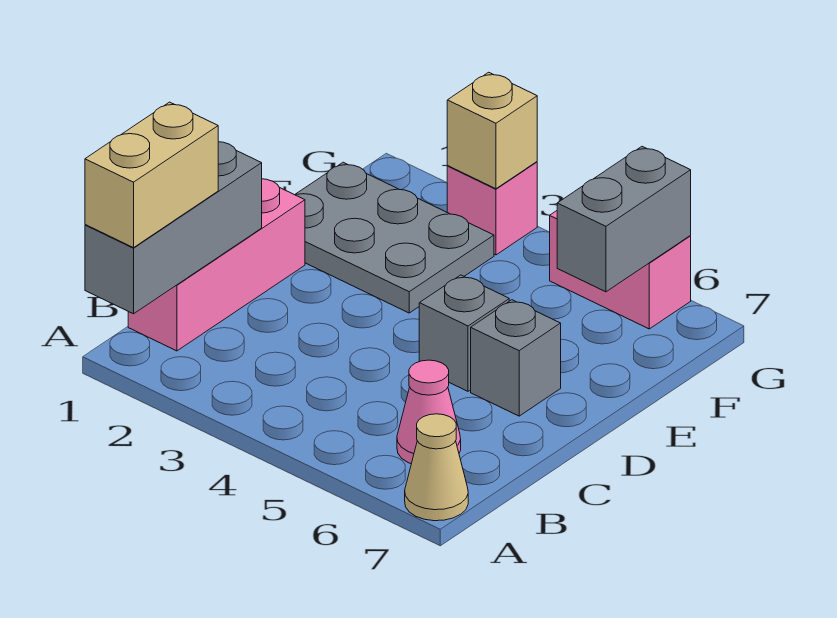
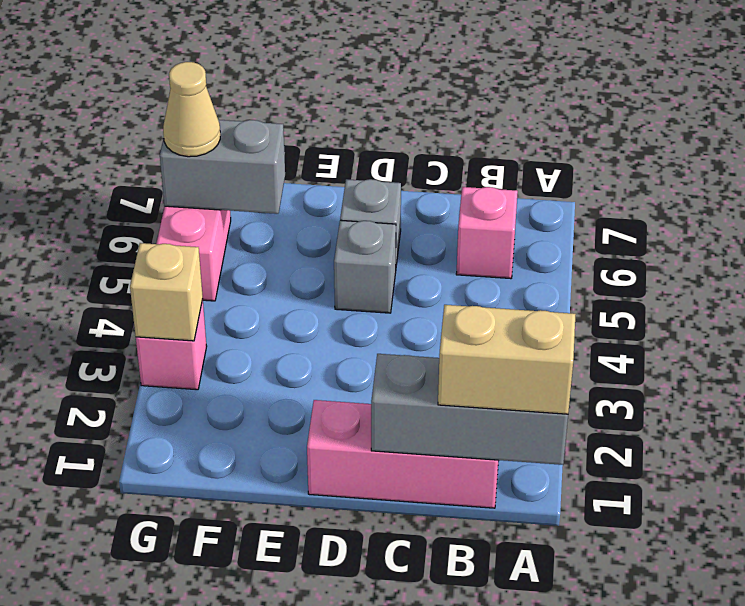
tan cone A7 level 1 -> tan cone G6 level 3
pink cone B6 level 1 -> pink brick B6 level 1
grey plate E1:F3 level 1 -> none

